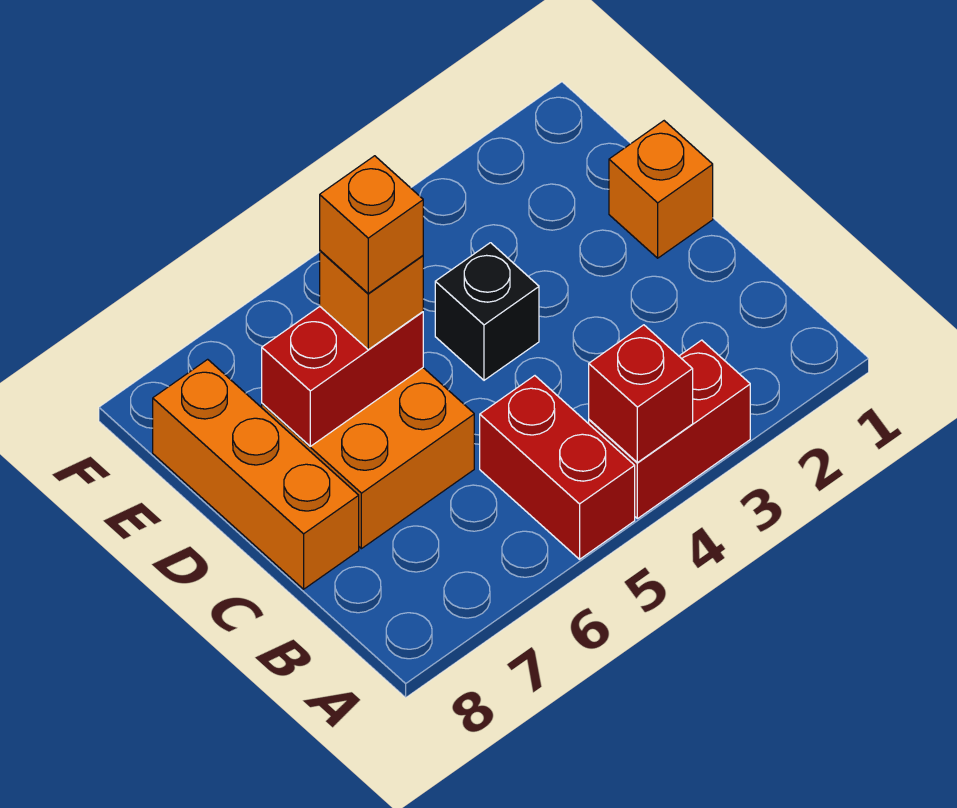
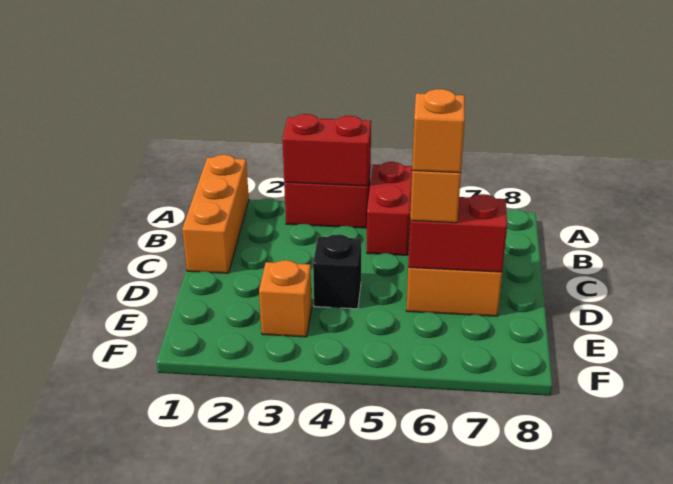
red brick A4 level 2 -> red brick A3:A4 level 2
orange brick C8:E8 level 1 -> orange brick A1:C1 level 1
orange brick D1 level 1 -> orange brick E3 level 1

